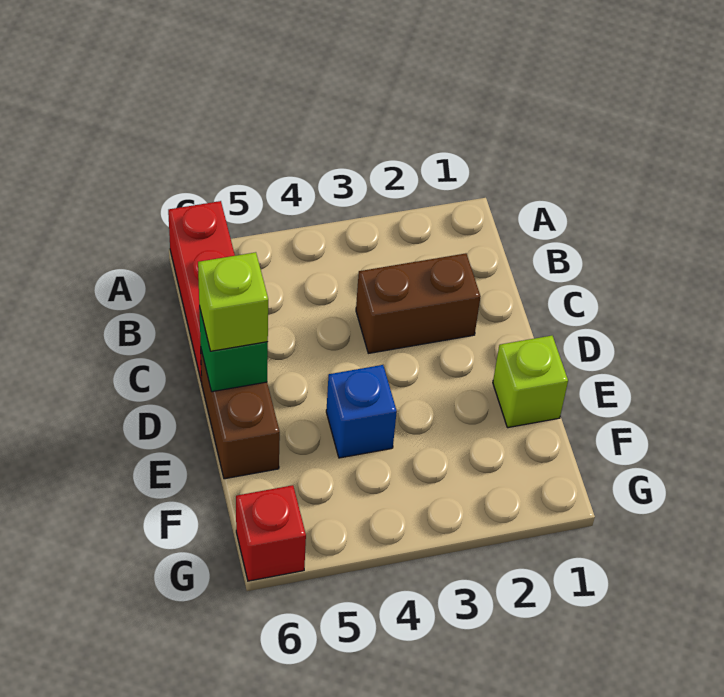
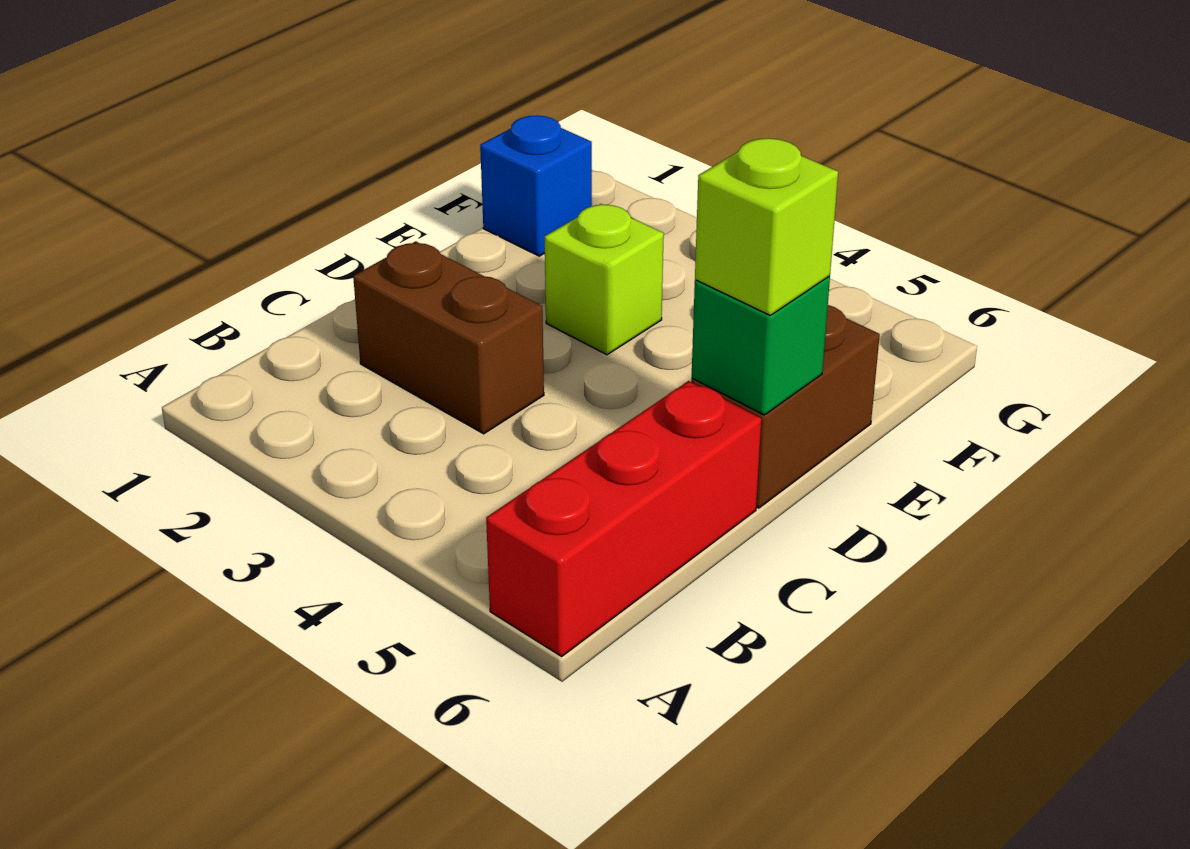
lime brick E1 level 1 -> lime brick E3 level 1
blue brick E4 level 1 -> blue brick F1 level 1
red brick G6 level 1 -> none

